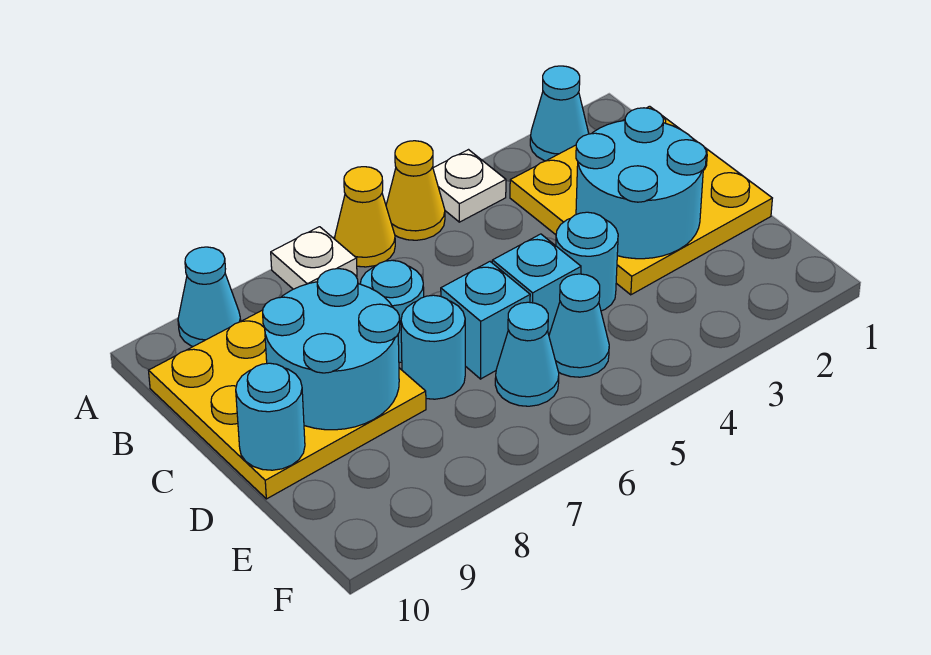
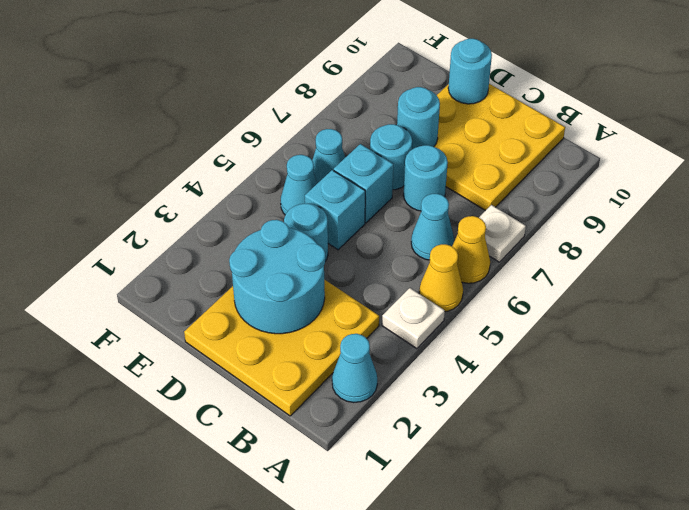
cyan cone A9 level 1 -> cyan cone B6 level 1
cyan round brick C8:D9 level 2 -> cyan round brick D8 level 2

